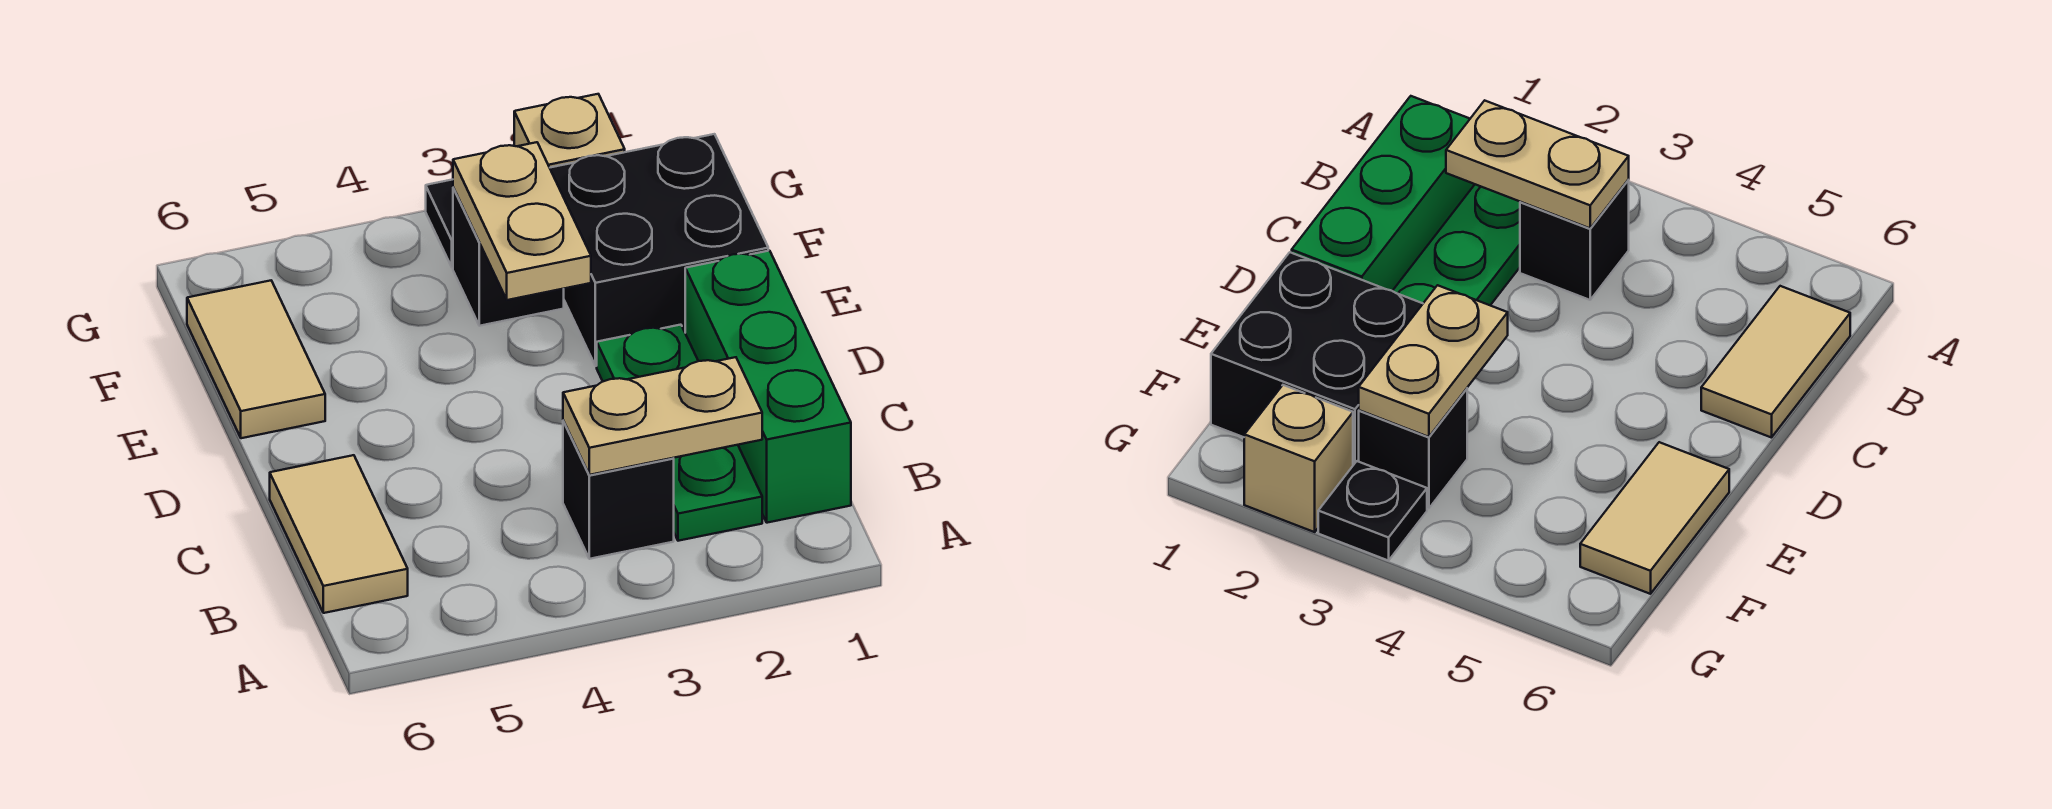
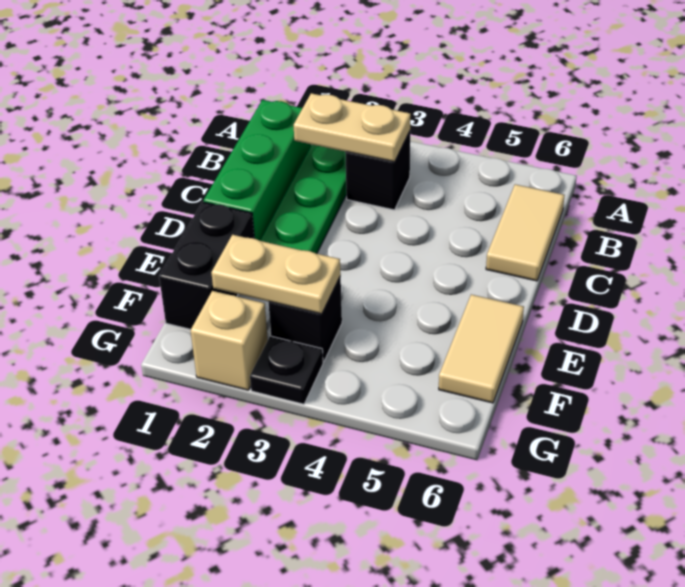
black brick E1:F2 level 1 -> black brick E1:F1 level 1
tan plate E3:F3 level 2 -> tan plate F2:F3 level 2

